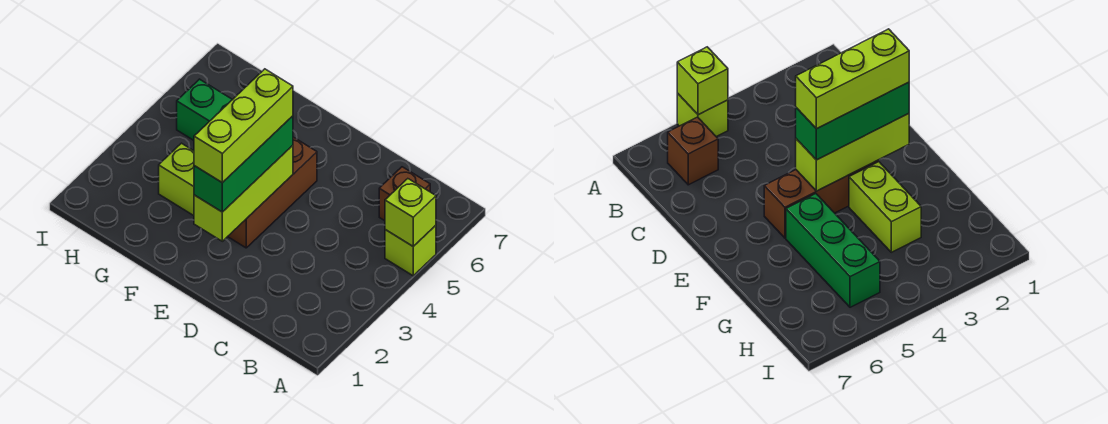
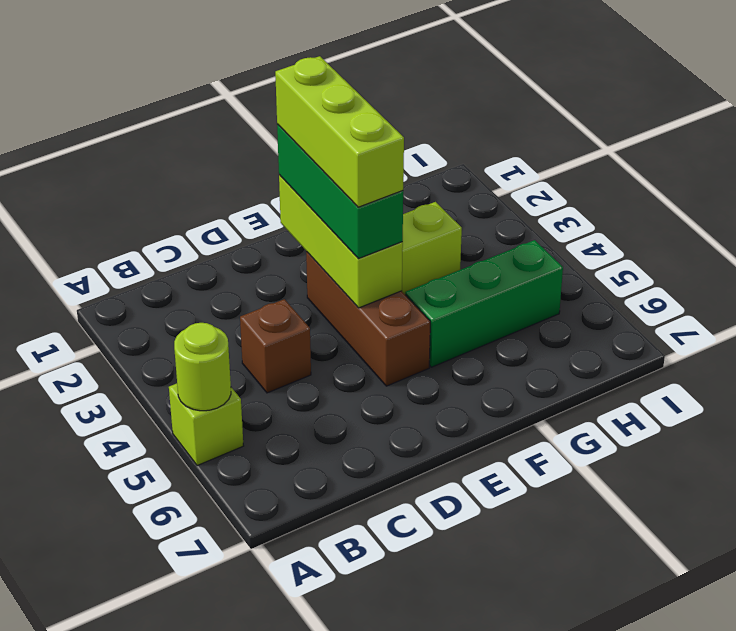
lime brick A5 level 2 -> lime round brick A5 level 2
brown brick B6 level 1 -> brown brick C4 level 1

